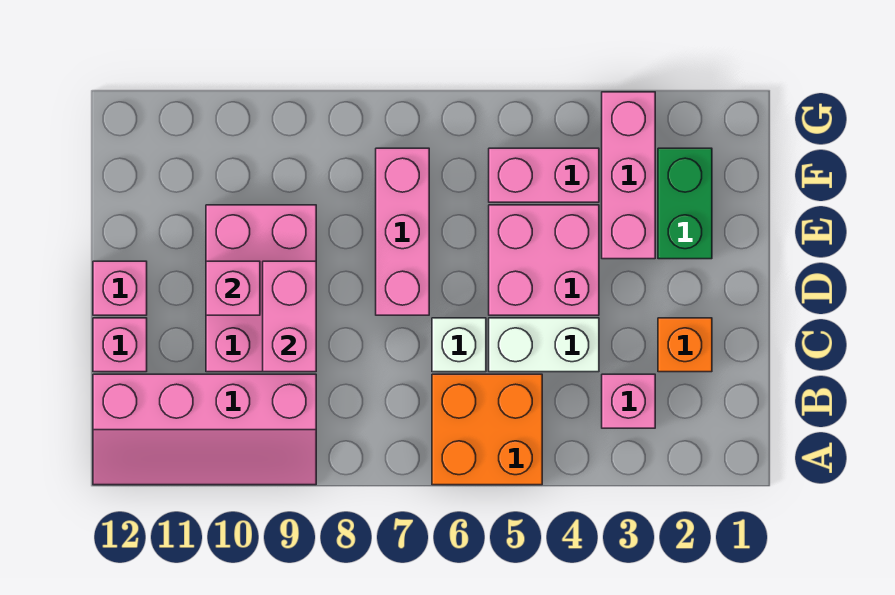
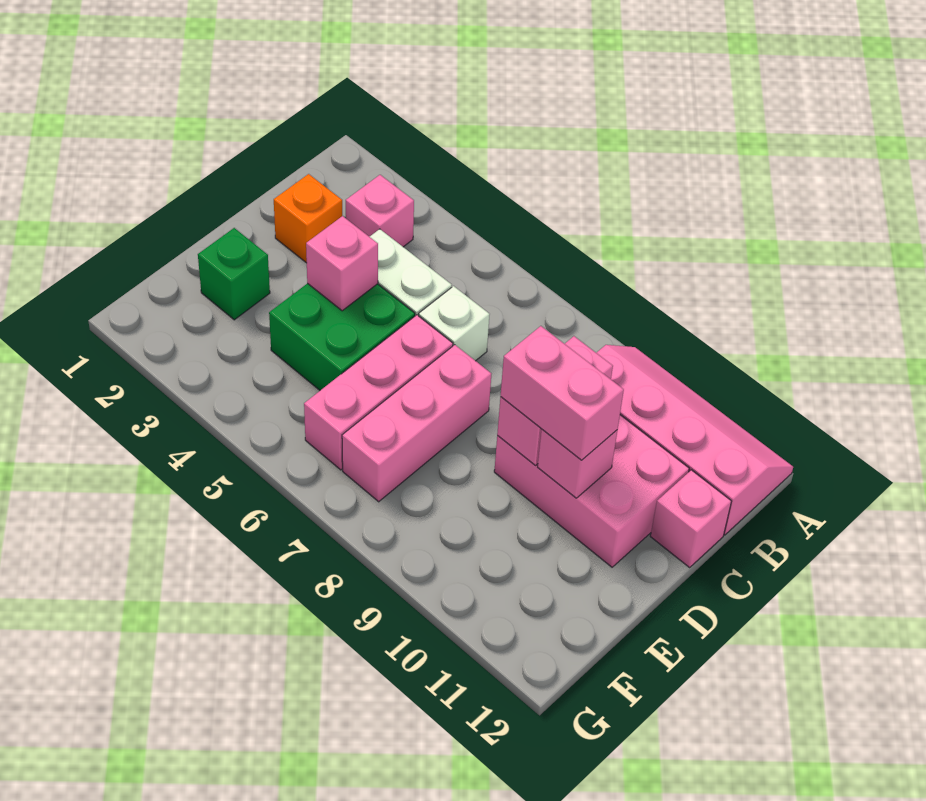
orange brick A5:B6 level 1 -> none
pink brick C9:E10 level 1 -> pink brick C9:D11 level 1
pink brick D4:E5 level 1 -> green brick D4:E5 level 1
pink brick D12 level 1 -> pink brick D4 level 2
green brick E2:F2 level 1 -> green brick E2 level 1
pink brick E3:G3 level 1 -> pink brick D6:F6 level 1
pink brick F4:F5 level 1 -> pink brick D9:D10 level 3

